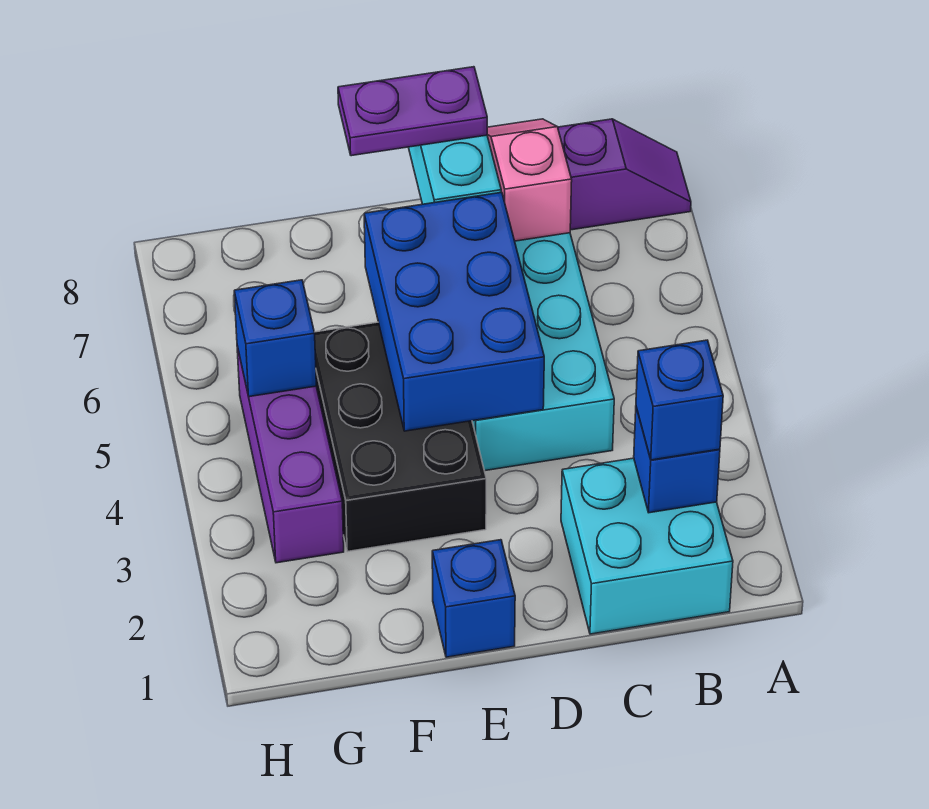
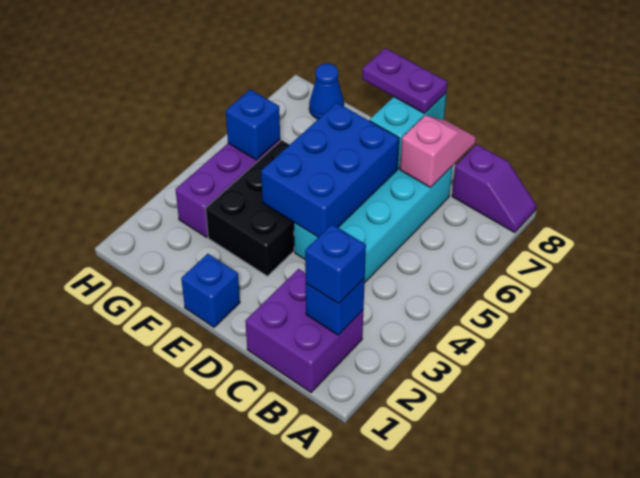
cyan brick B1:C2 level 1 -> purple brick B1:C2 level 1
none -> blue cone G8 level 1

